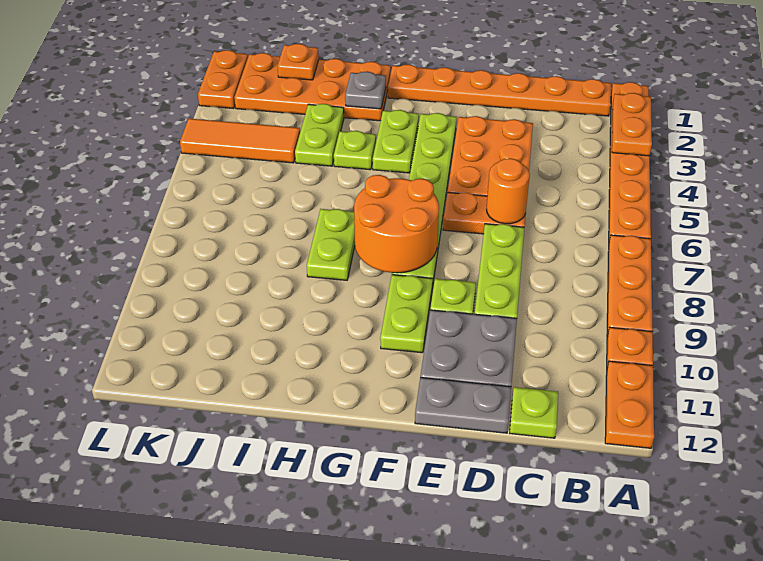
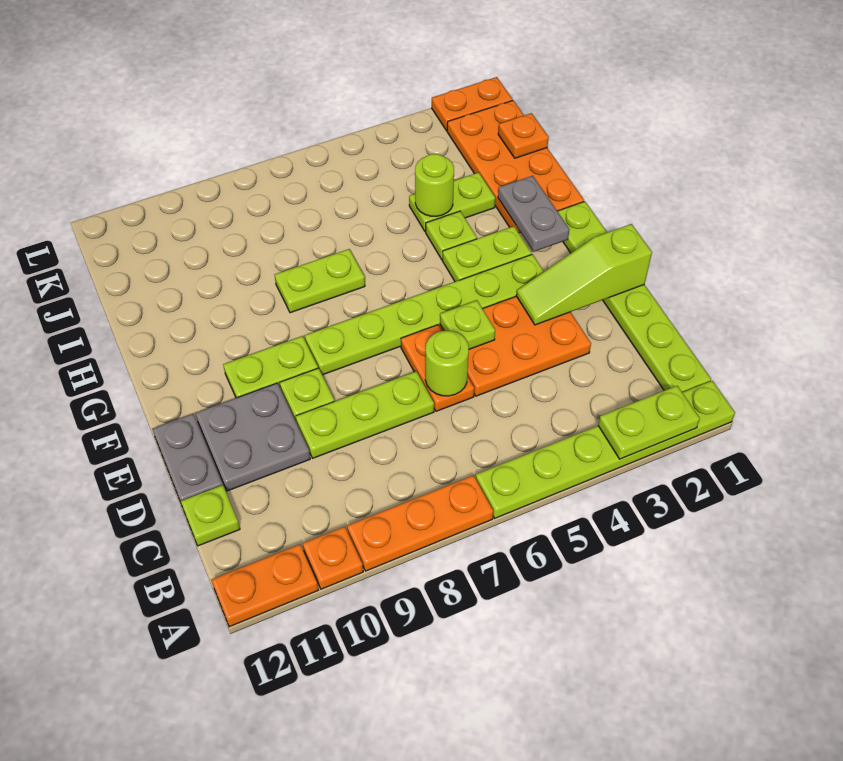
orange plate A1:A6 level 1 -> lime plate A1:A6 level 1
orange plate A2:A3 level 2 -> lime plate A2:A3 level 2
orange plate B1:G1 level 1 -> lime plate B1:G1 level 1
orange round brick D6 level 2 -> lime round brick D6 level 2
none -> lime slope E1:E3 level 2 top 1
none -> lime plate E5 level 2
orange round brick F7:G8 level 2 -> none
grey plate H2 level 2 -> grey plate G2:H2 level 2
none -> lime round brick I4 level 2
orange tile J4:L4 level 1 -> none

